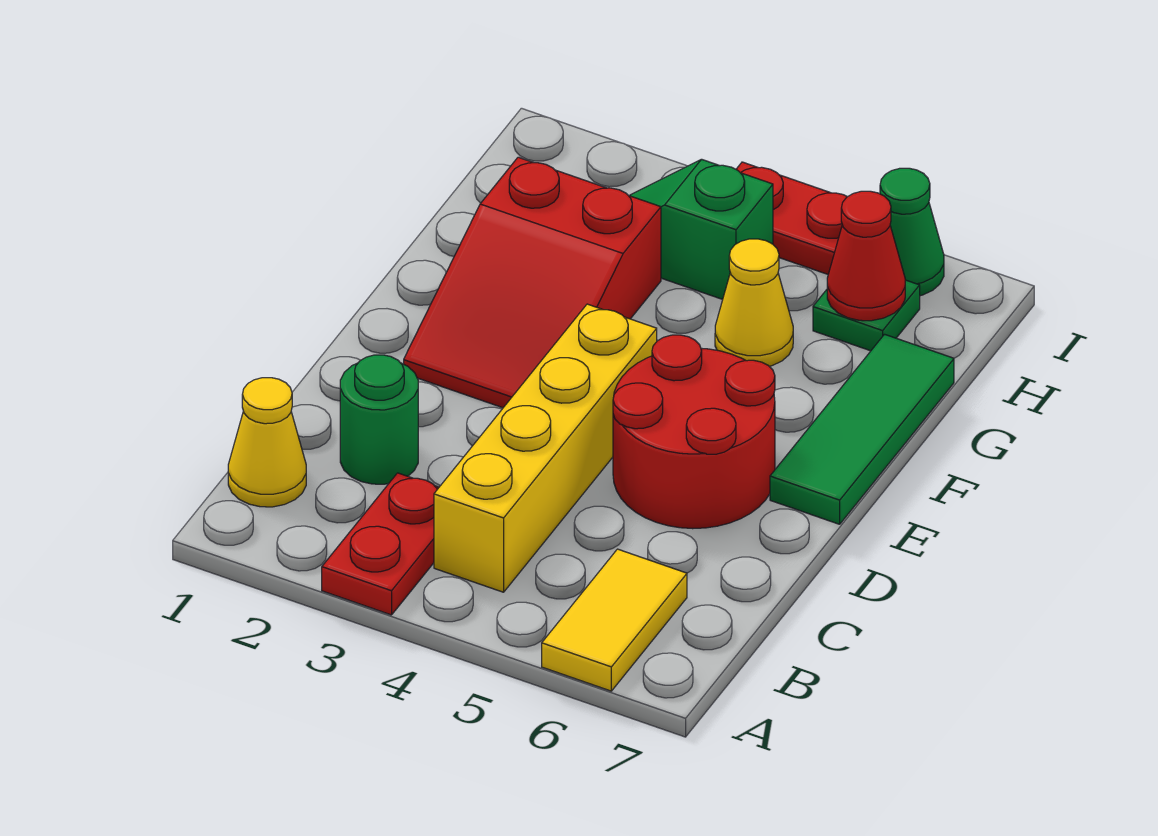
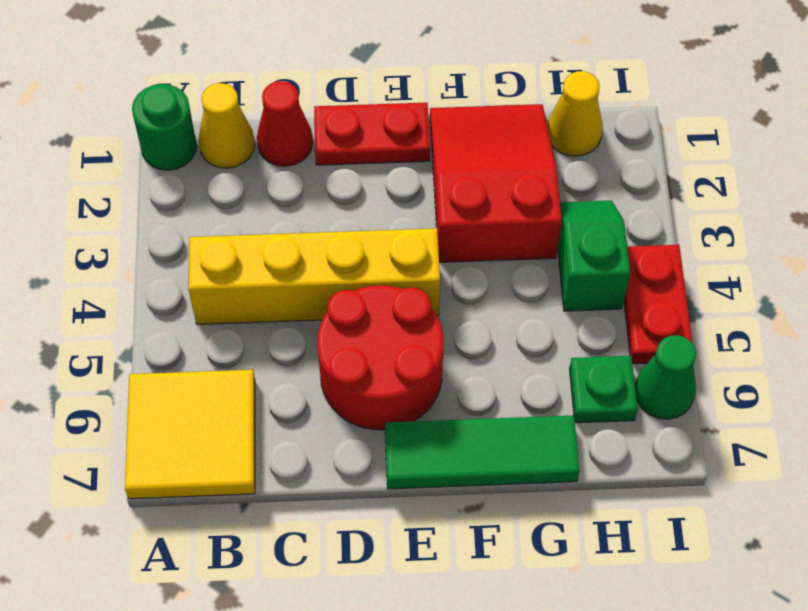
red plate A3:B3 level 1 -> red plate D1:E1 level 1
yellow tile A6:B6 level 1 -> yellow tile A6:B7 level 1
green round brick C2 level 1 -> green round brick A1 level 1
red slope E2:G3 level 1 top G -> red slope F1:G3 level 1 top 3
yellow cone G5 level 1 -> yellow cone H1 level 1
red cone H6 level 2 -> red cone C1 level 1

